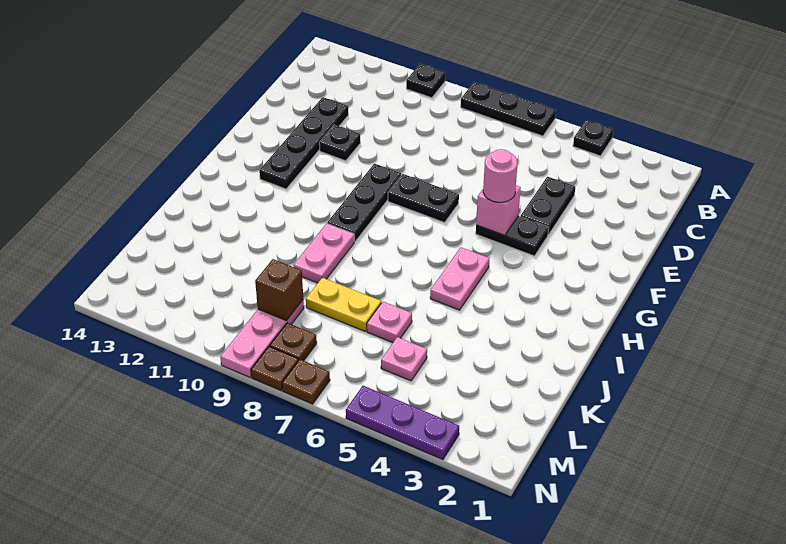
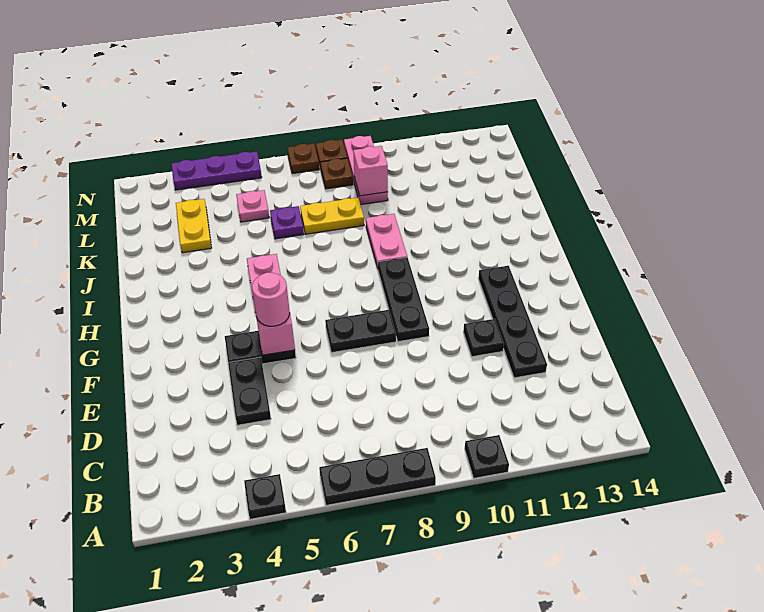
none -> yellow plate K3:L3 level 1
pink plate K6 level 1 -> purple plate K6 level 1
brown brick L9 level 2 -> pink brick L9 level 2

